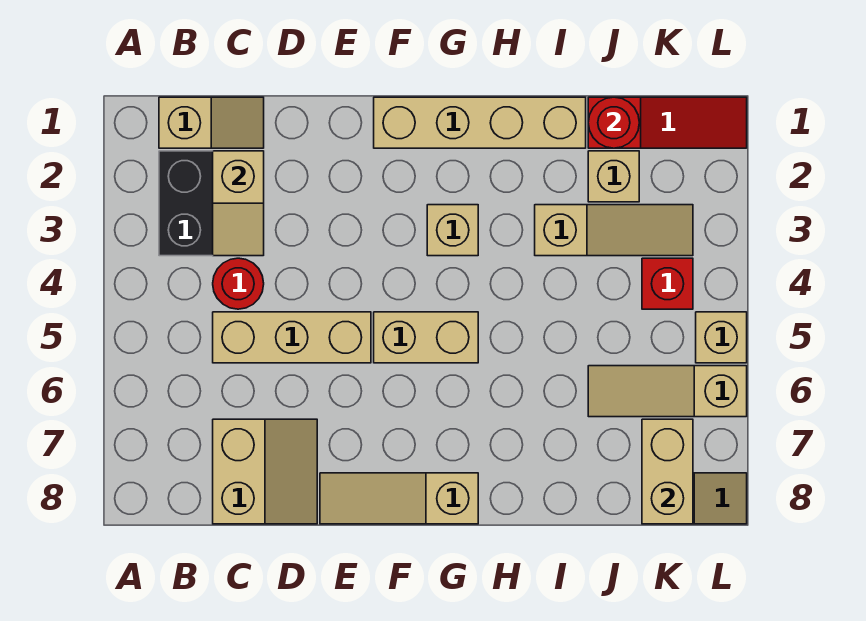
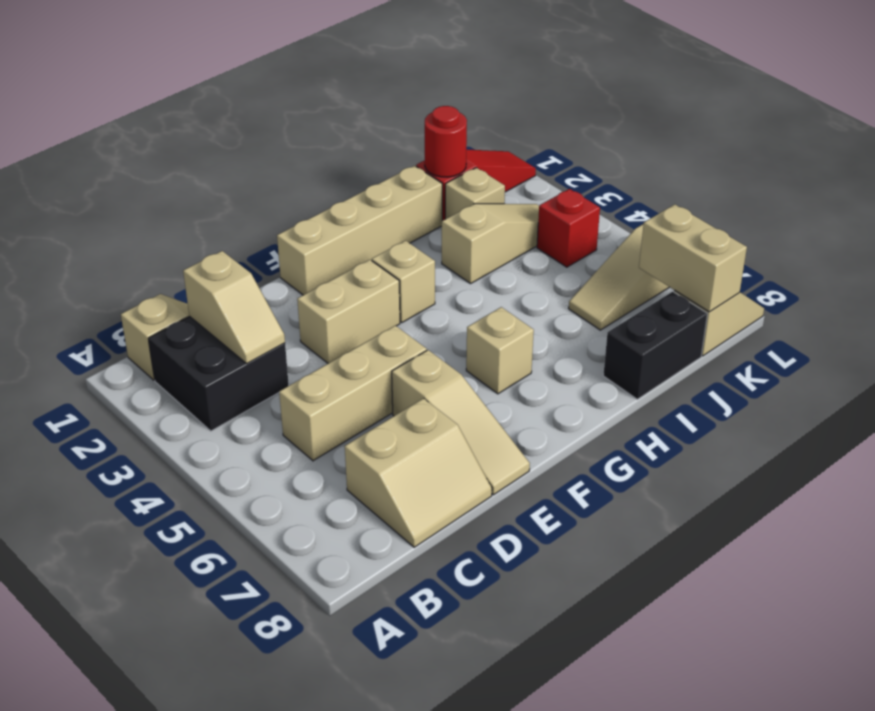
red round brick C4 level 1 -> none
tan slope C7:D8 level 1 top C -> tan slope C7:D8 level 1 top 7
tan slope E8:G8 level 1 top G -> tan slope E6:E8 level 1 top 6
tan brick F5:G5 level 1 -> tan brick E3:F3 level 1
none -> black brick I8:J8 level 1
tan brick L5 level 1 -> tan brick G6 level 1

